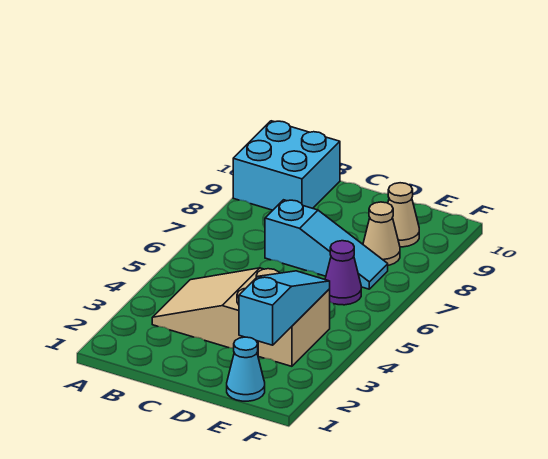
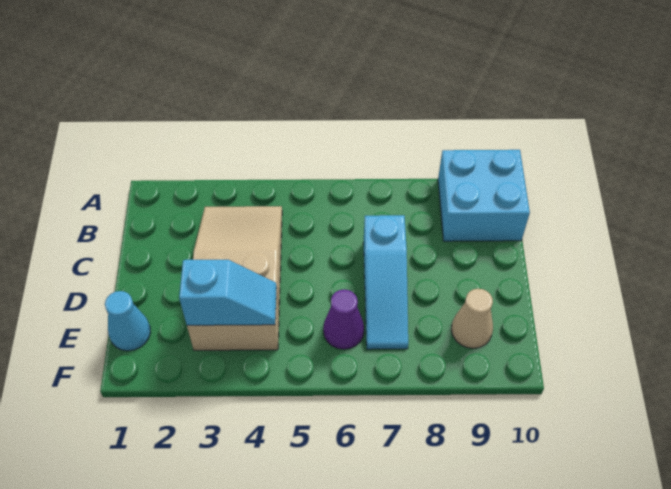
cyan slope E2:E4 level 2 top 2 -> cyan slope E3:E4 level 2 top 3
tan cone E8 level 1 -> none

